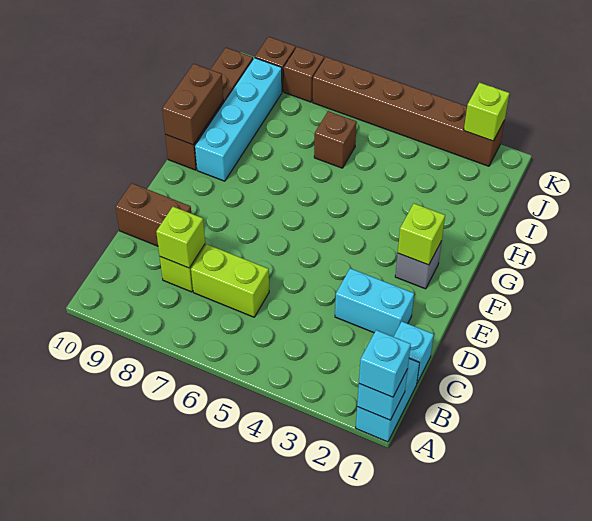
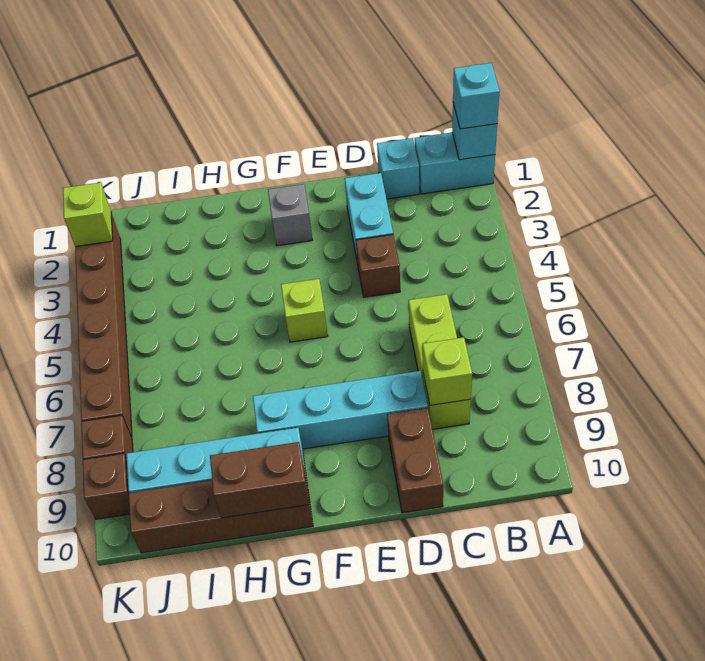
none -> cyan brick D8:G8 level 1
lime brick F2 level 2 -> lime brick F5 level 1
brown brick I6 level 1 -> brown brick D4 level 1

